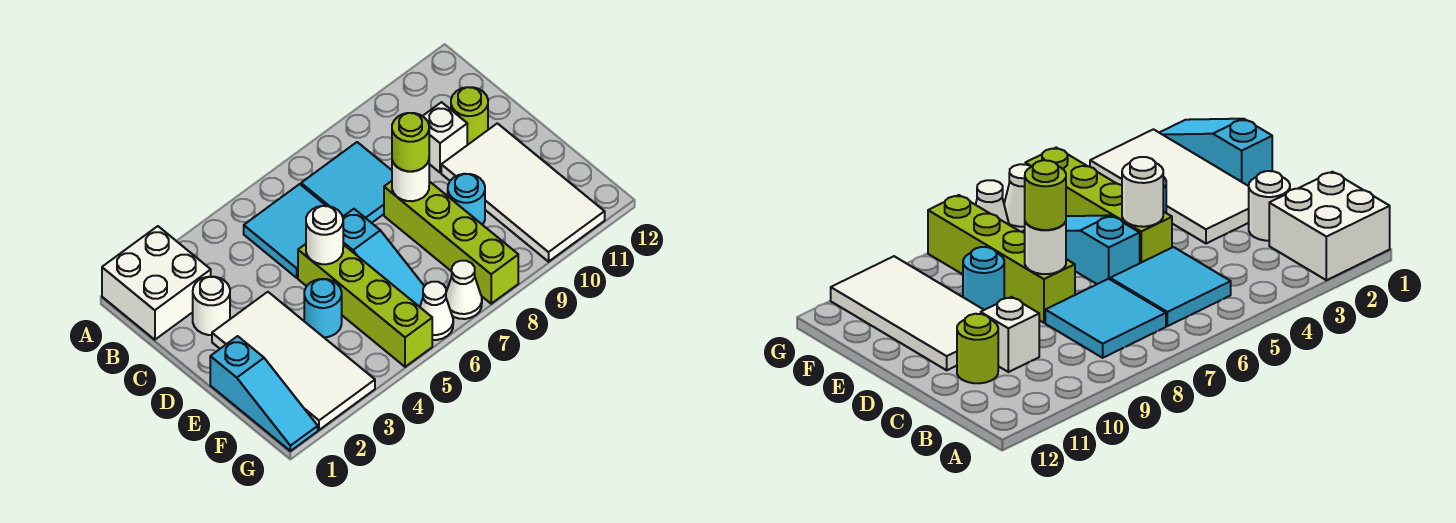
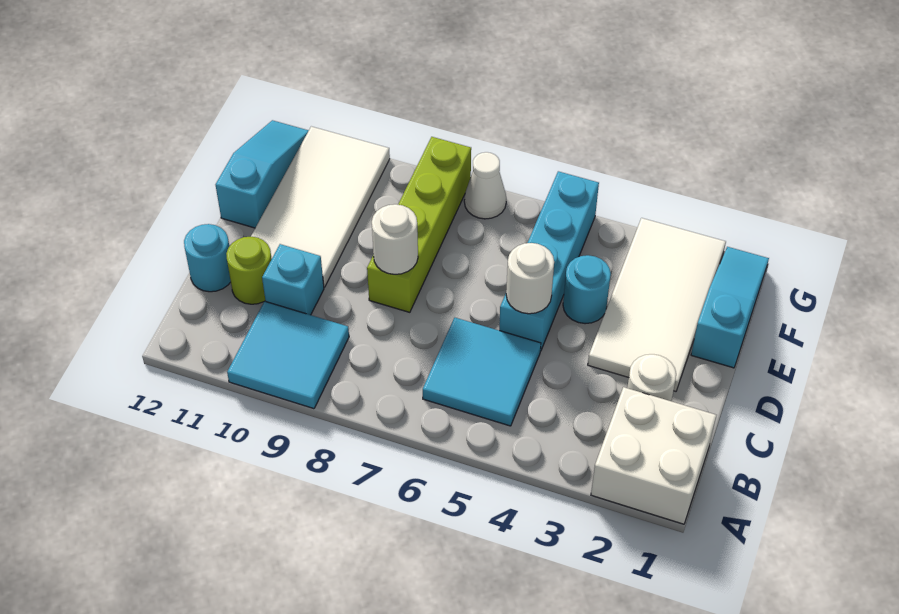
cyan tile B7:C8 level 1 -> cyan tile A9:B10 level 1
white brick C10 level 1 -> cyan brick C10 level 1
lime brick D5:G5 level 1 -> cyan brick D5:G5 level 1
cyan slope D6:F6 level 1 top D -> cyan slope E12:G12 level 1 top E
lime round brick D8 level 3 -> none
cyan round brick E9 level 1 -> cyan round brick C12 level 1
white cone G6 level 1 -> none

